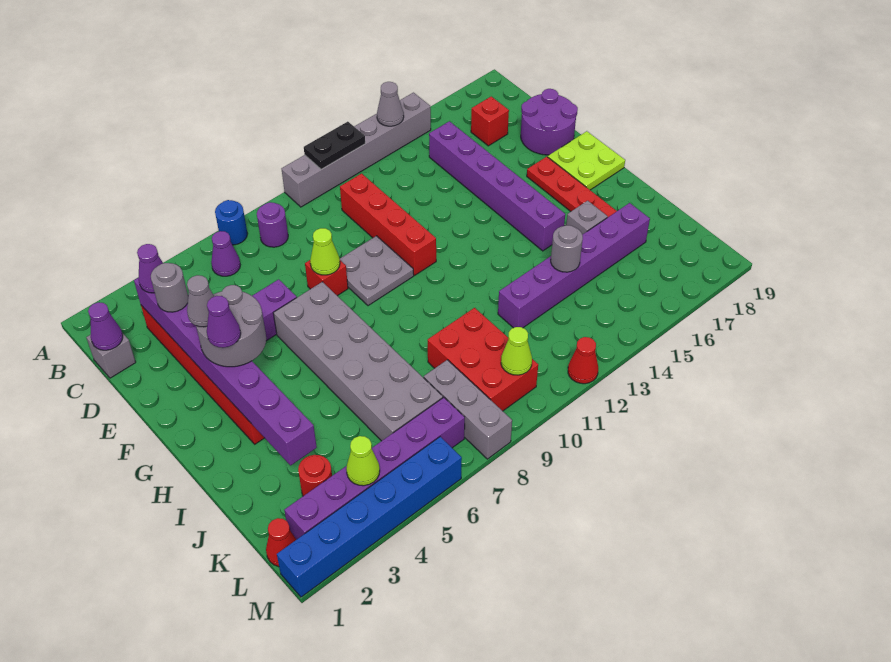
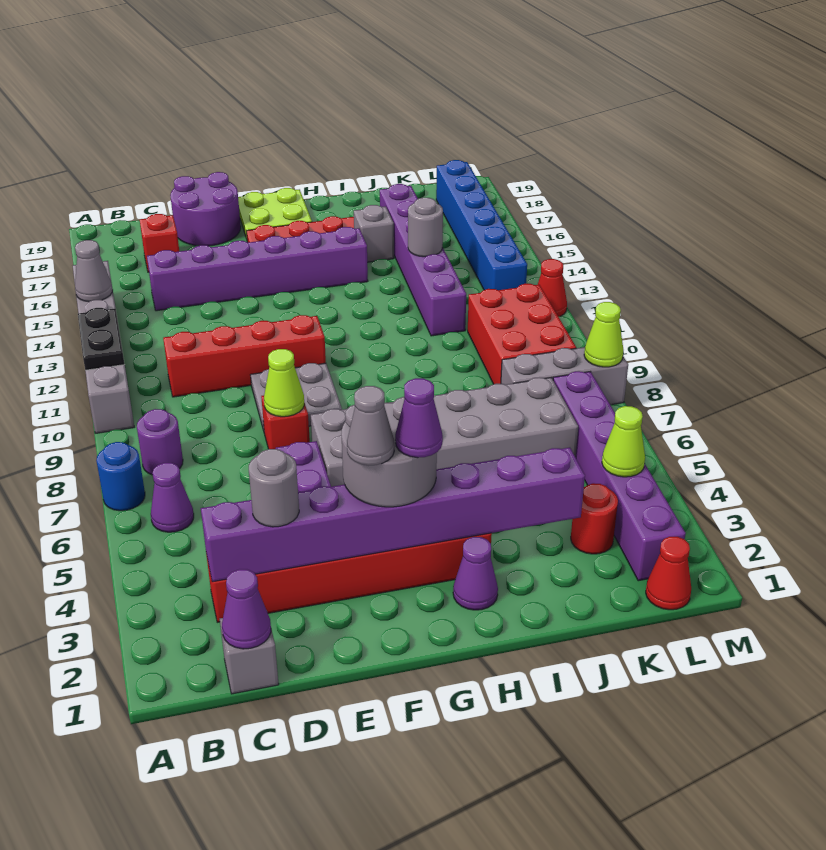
purple cone C3 level 3 -> purple cone H2 level 1
red brick J9:L10 level 1 -> red brick K9:L11 level 1
lime cone L10 level 2 -> lime cone M8 level 2
blue brick M1:M6 level 1 -> blue brick L13:L18 level 1

